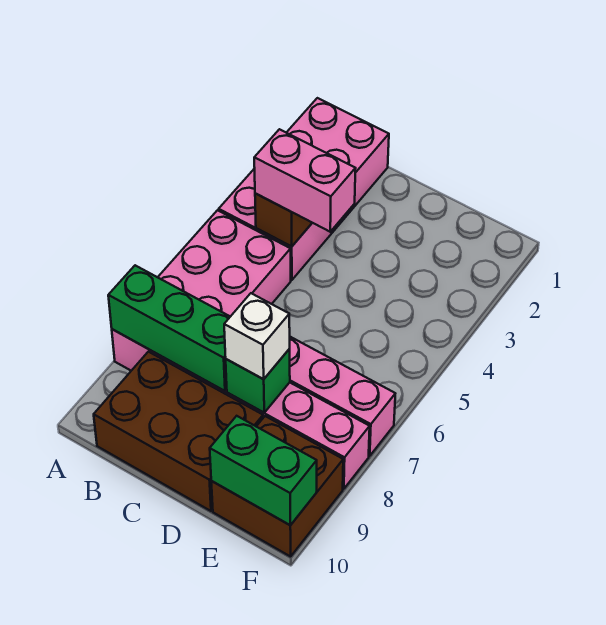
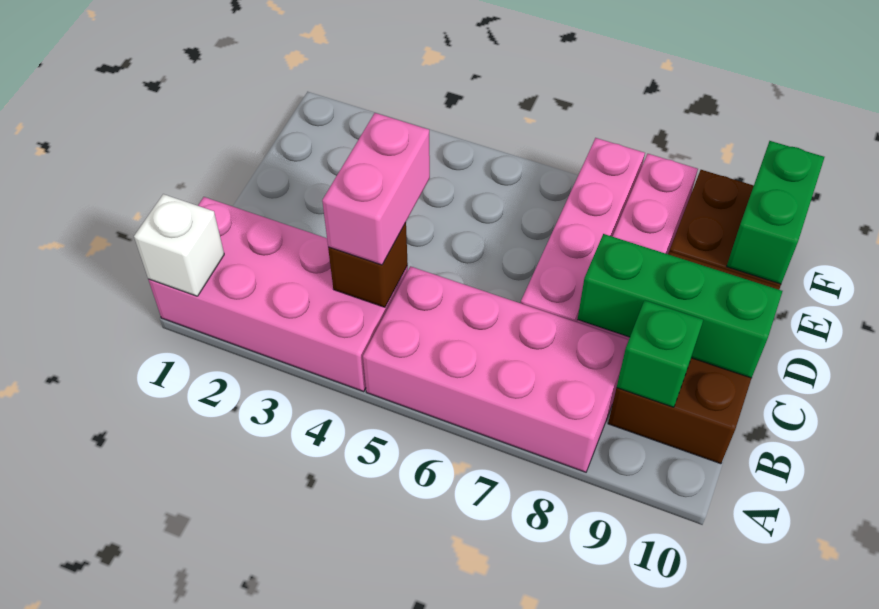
green brick A8:C8 level 2 -> green brick C8:C10 level 2
green brick D8 level 2 -> green brick B9 level 2
white brick D8 level 3 -> white brick A1 level 2

